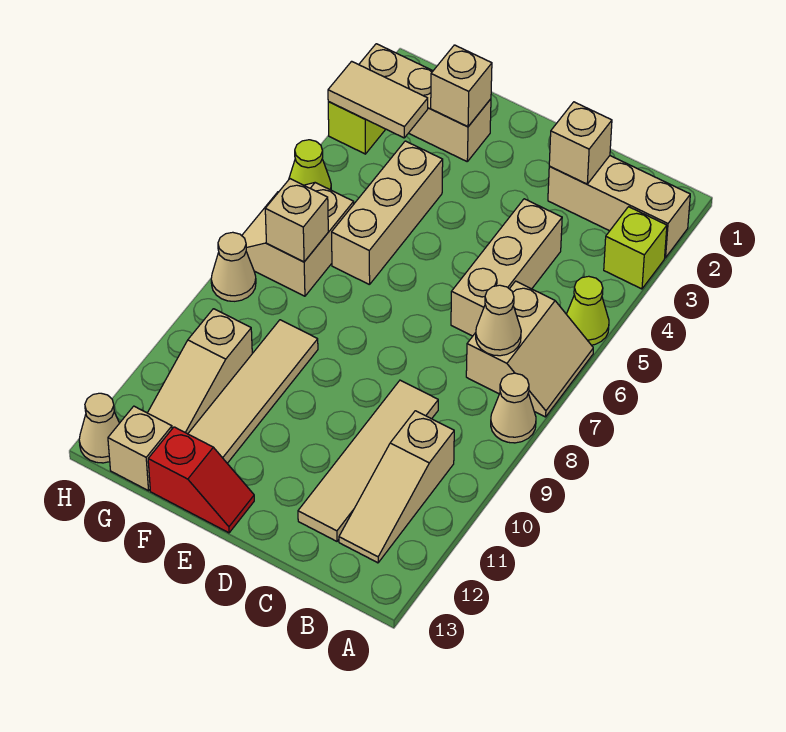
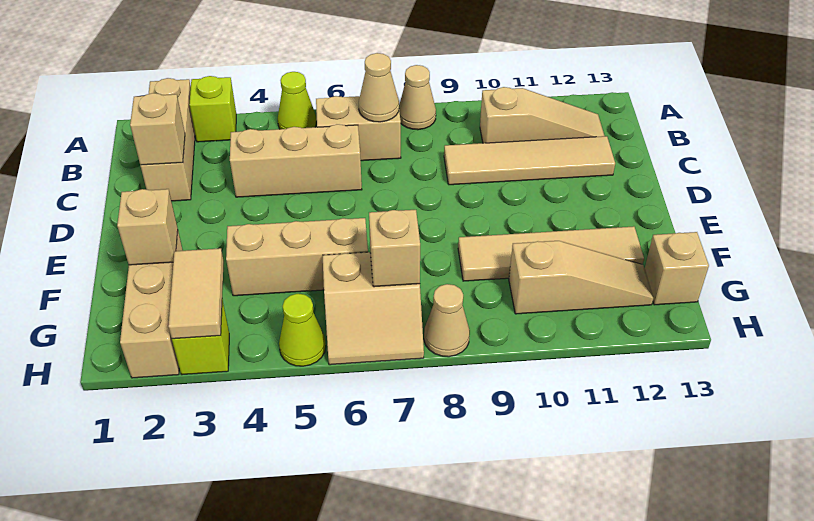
red slope E13:F13 level 1 top F -> none
tan cone H13 level 1 -> none

